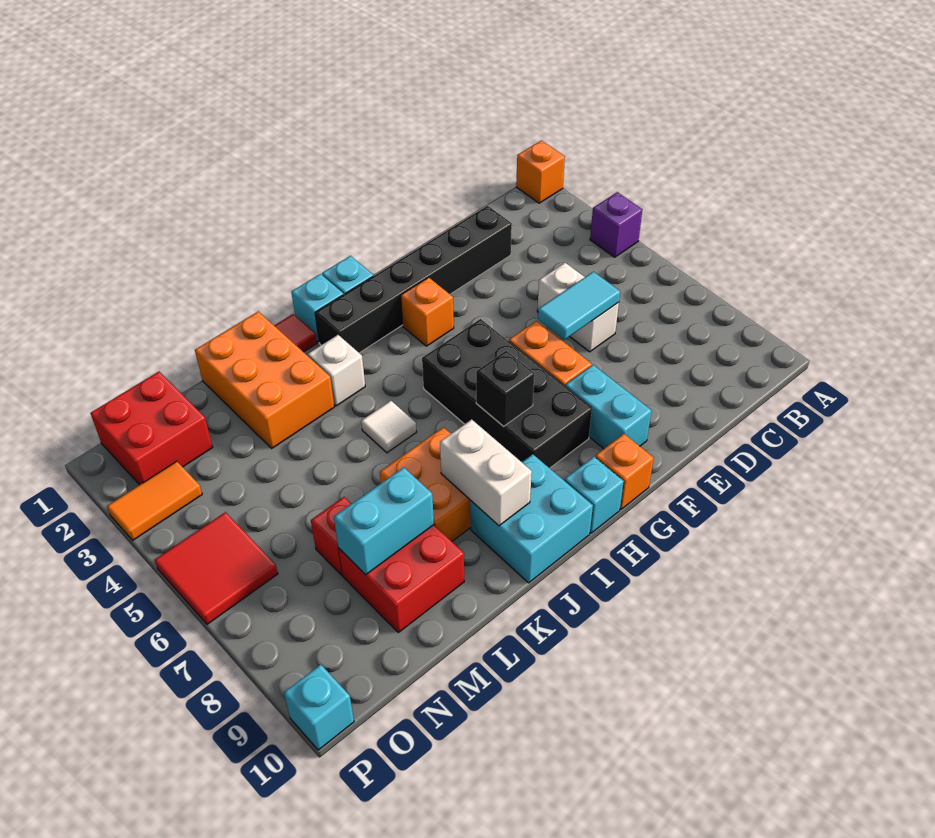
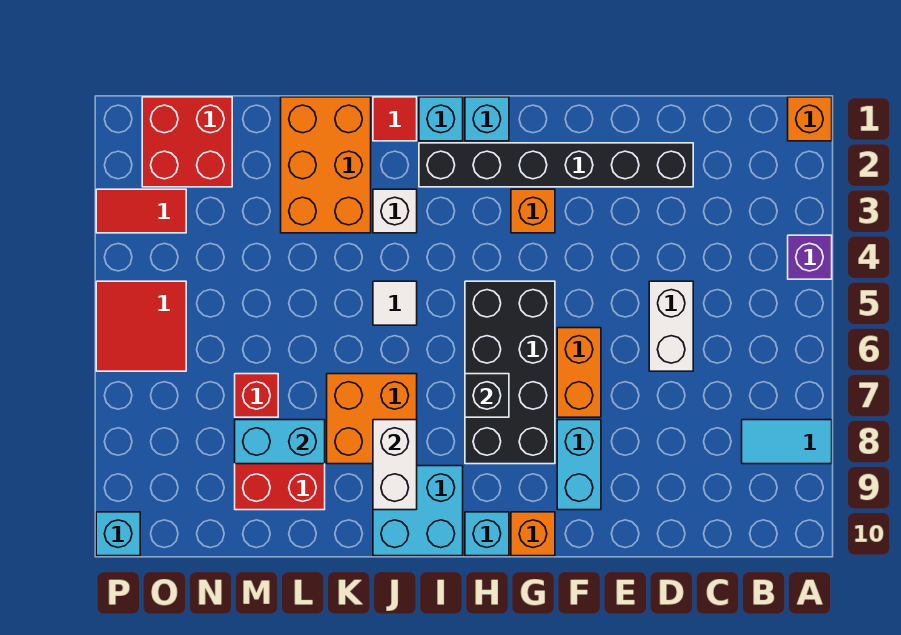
cyan tile D6:E6 level 2 -> cyan tile A8:B8 level 1
orange tile O3:P3 level 1 -> red tile O3:P3 level 1

